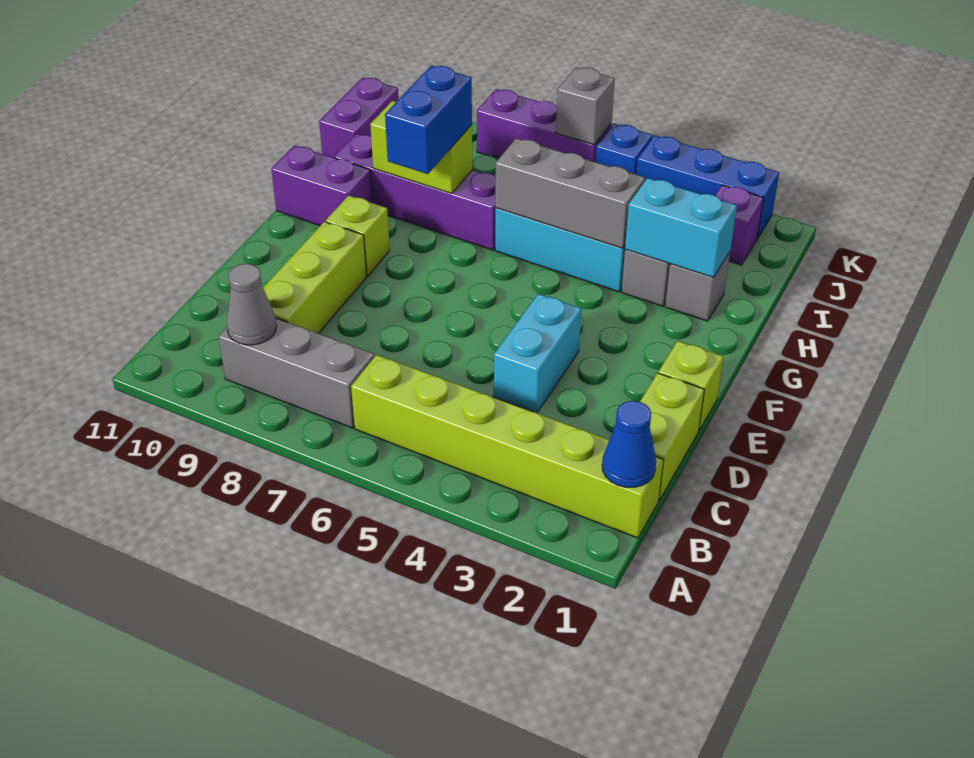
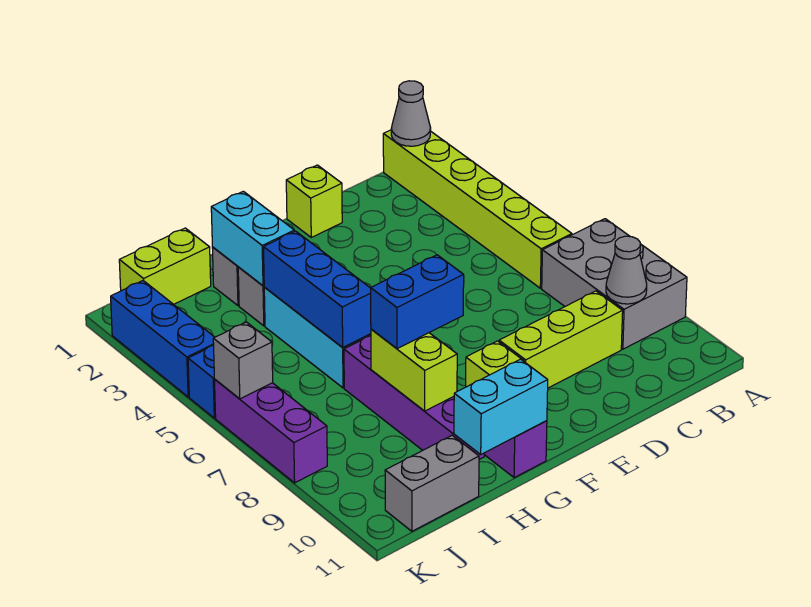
blue cone B1 level 2 -> grey cone B1 level 2
grey brick B7:B9 level 1 -> grey brick A7:B9 level 1
lime brick C1:D1 level 1 -> lime brick I1:J1 level 1
cyan brick D4:E4 level 1 -> cyan brick G11:H11 level 2
grey brick H4:H6 level 2 -> blue brick H4:H6 level 2
purple brick I11:J11 level 1 -> grey brick I11:J11 level 1
purple brick J2 level 1 -> none

